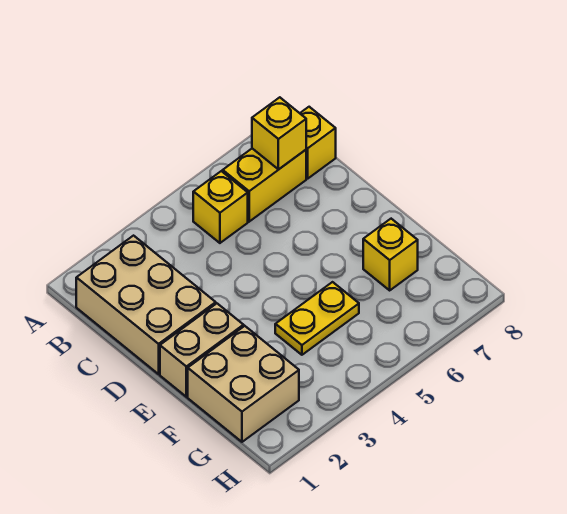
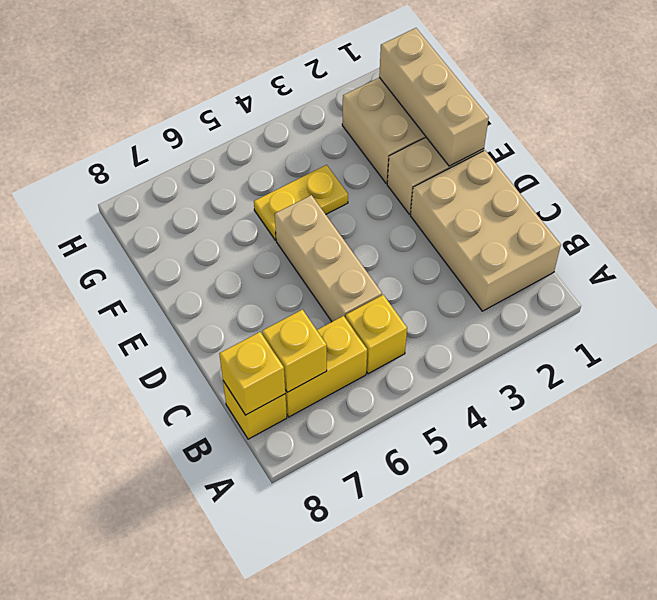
none -> tan brick C5:E5 level 1
none -> tan brick E1:G1 level 2
yellow brick F7 level 1 -> yellow brick B8 level 2

